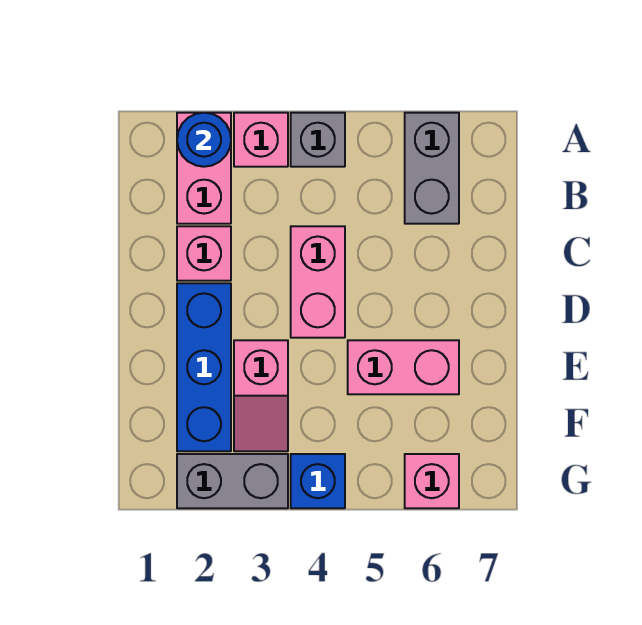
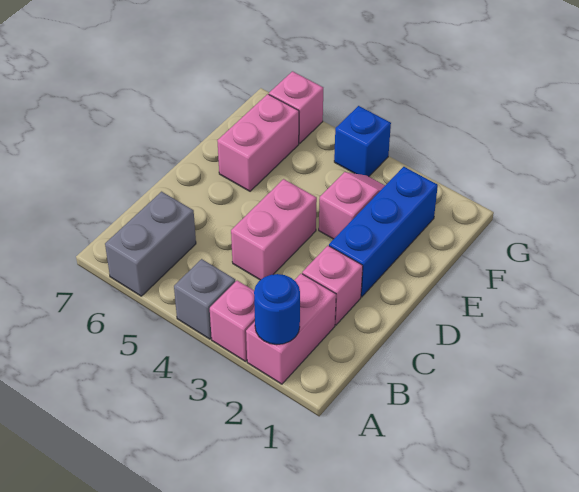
pink brick E5:E6 level 1 -> pink brick E6:F6 level 1
grey brick G2:G3 level 1 -> none

